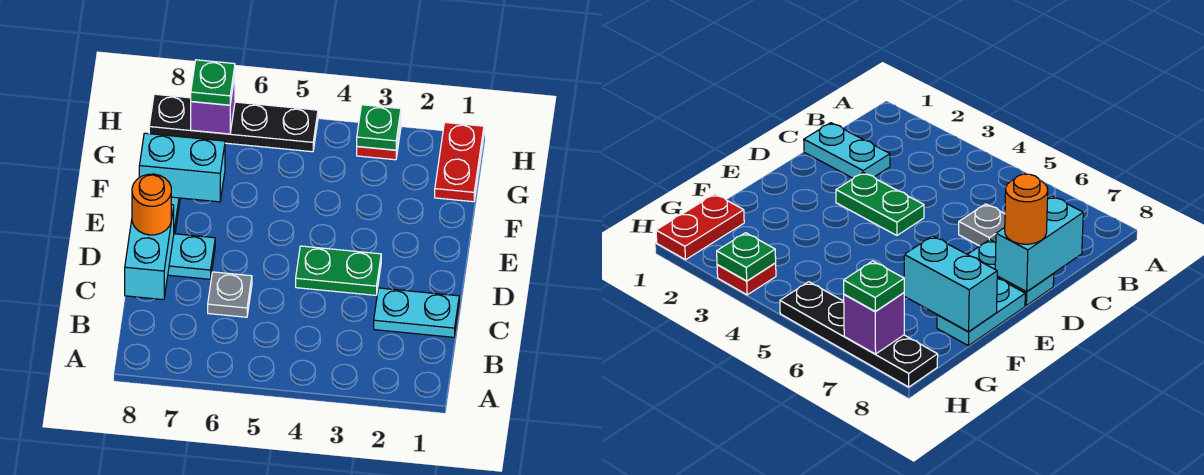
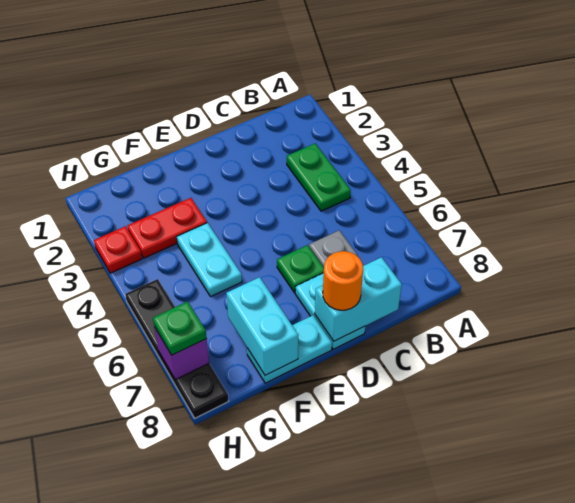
cyan plate C1:C2 level 1 -> cyan plate F4:F5 level 1
green plate D3:D4 level 1 -> green plate B3:B4 level 1
red plate G1:H1 level 1 -> red plate F3:G3 level 1
green plate H3 level 2 -> green plate D6 level 1

